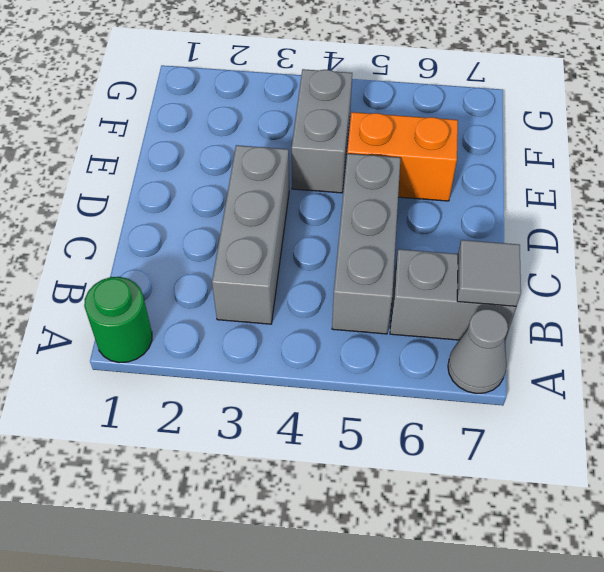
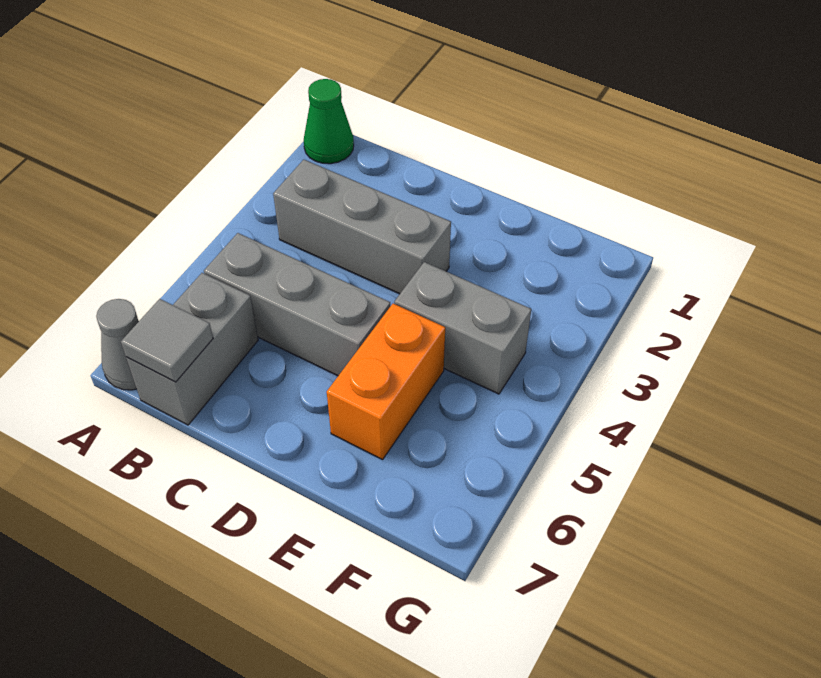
green round brick A1 level 1 -> green cone A1 level 1

